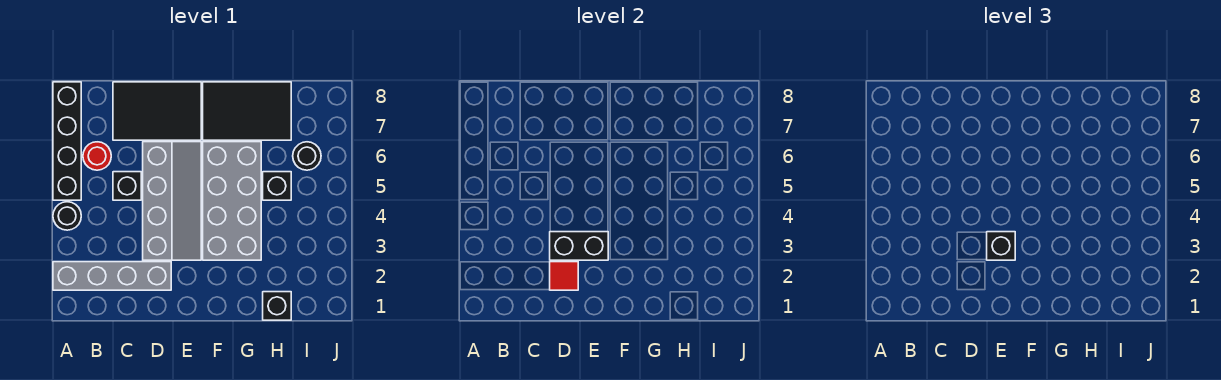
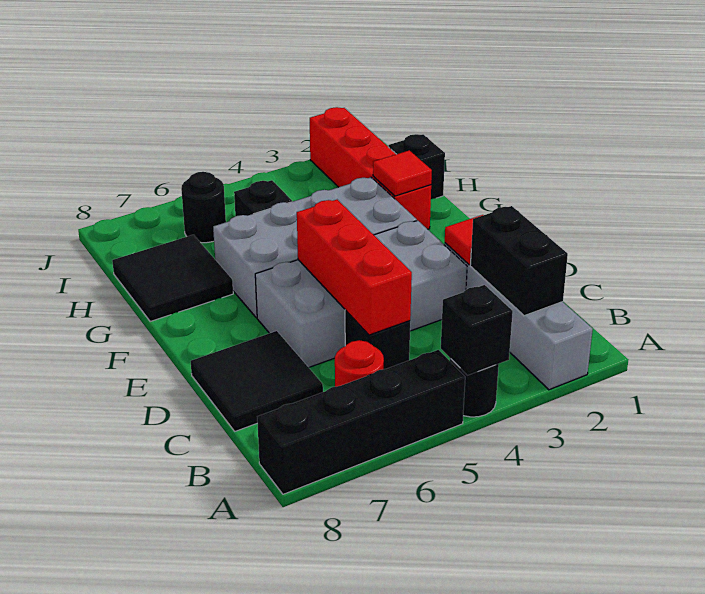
none -> red brick C5:E5 level 2
black tile C7:E8 level 1 -> black tile C7:D8 level 1
grey slope D3:E6 level 1 top D -> grey brick D3:E6 level 1
black brick D3:E3 level 2 -> black brick B2:C2 level 2
black brick E3 level 3 -> black brick A4 level 2
black tile F7:H8 level 1 -> black tile G7:H8 level 1
none -> red brick G2:J2 level 1
none -> red tile G2 level 2

